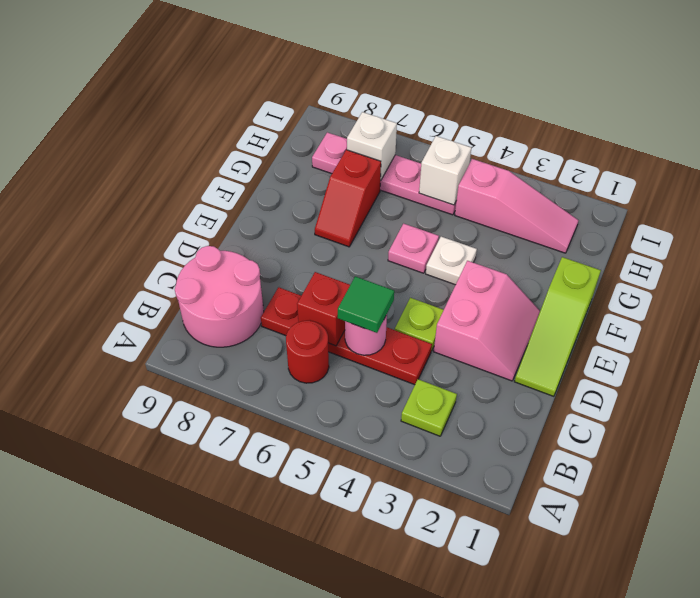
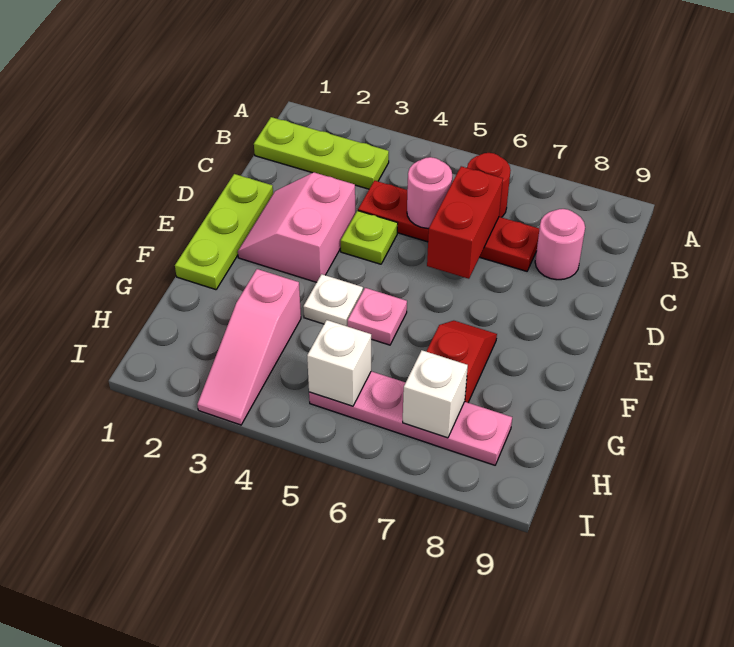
lime plate B3 level 1 -> lime plate B1:B3 level 1
pink round brick B8:C9 level 1 -> pink round brick C8 level 1
green tile C5 level 3 -> none
red brick C6 level 2 -> red brick C6:D6 level 2
lime slope D1:F1 level 1 top F -> lime plate D1:F1 level 1
pink slope H2:H4 level 1 top 4 -> pink slope G3:I3 level 1 top G

